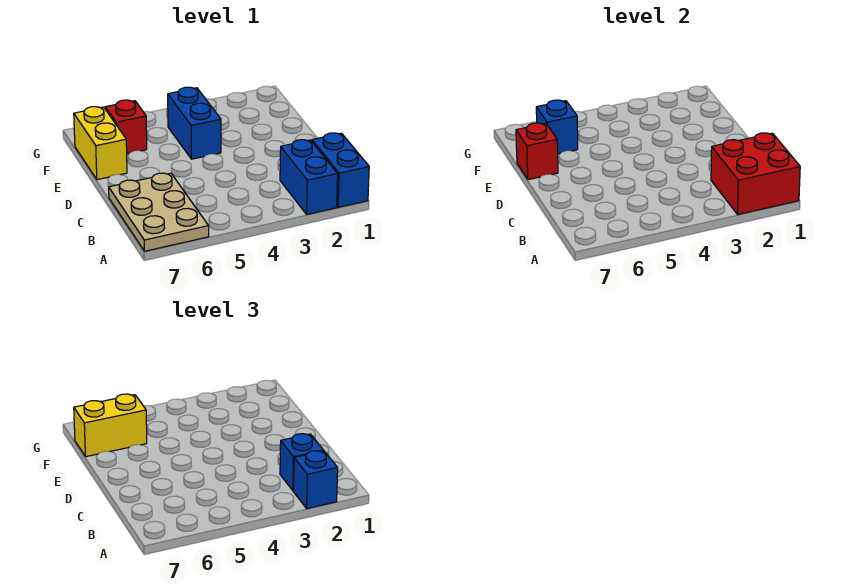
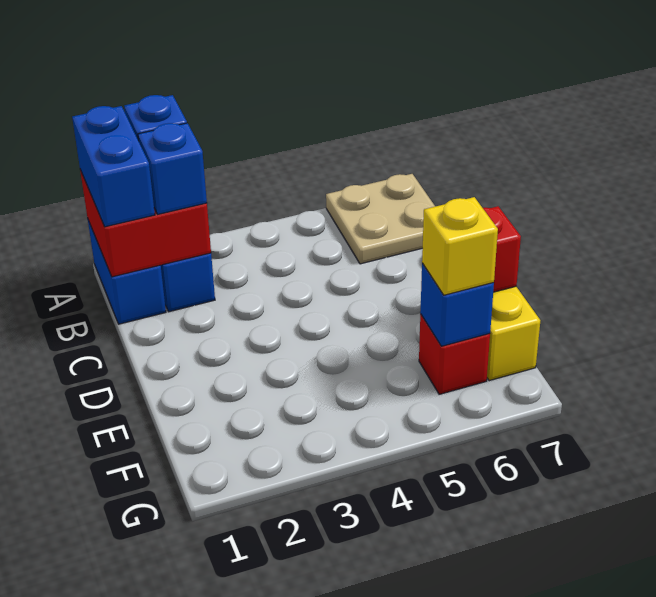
tan plate A6:C7 level 1 -> tan plate A6:B7 level 1
blue brick E4:F4 level 1 -> blue brick A1:B1 level 3
yellow brick F6:F7 level 3 -> yellow brick F6 level 3

